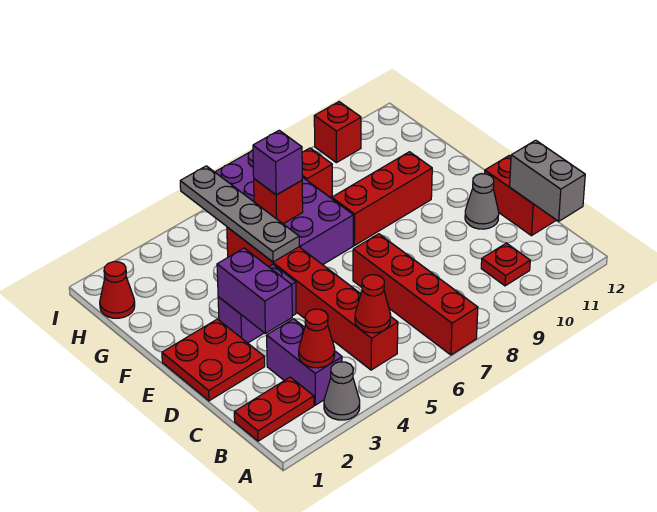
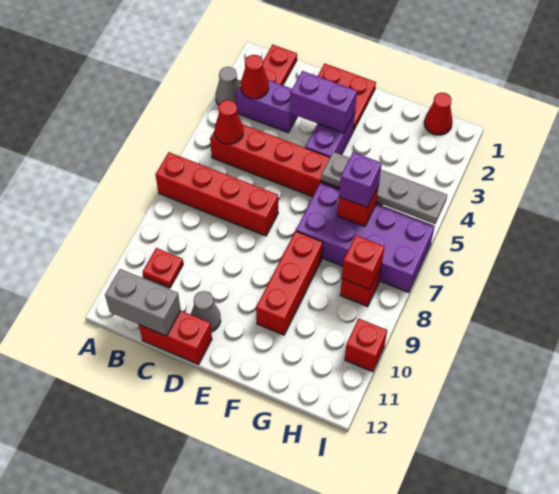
none -> red brick H8 level 2

